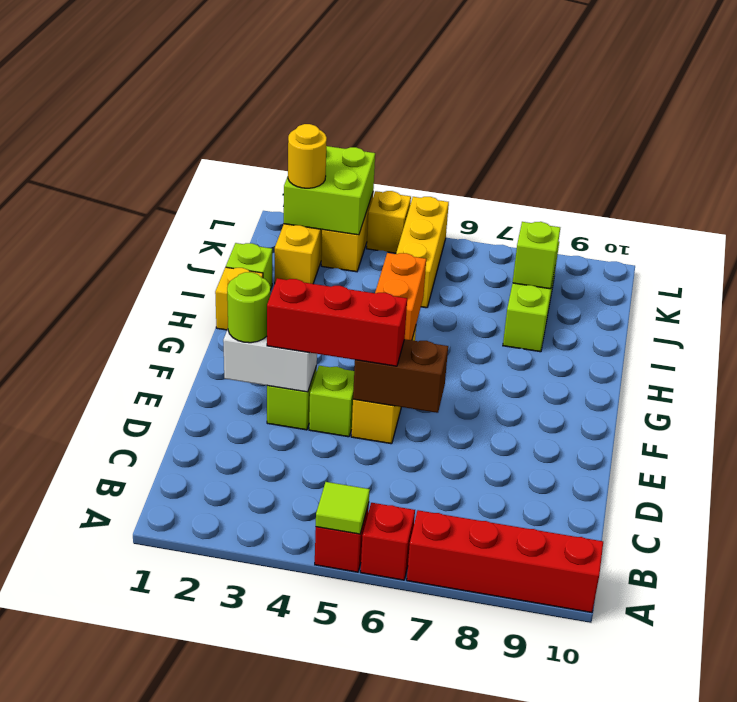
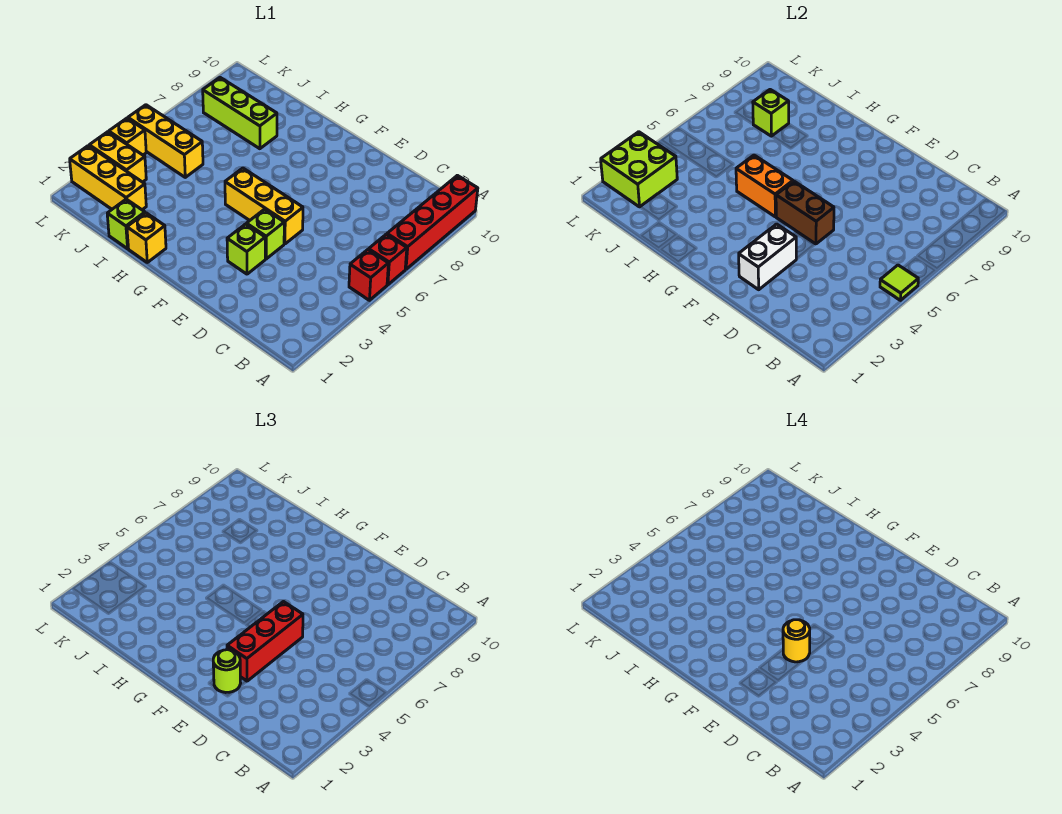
brown brick E5:E6 level 2 -> brown brick E5:F5 level 2
yellow round brick K2 level 3 -> yellow round brick E4 level 4

